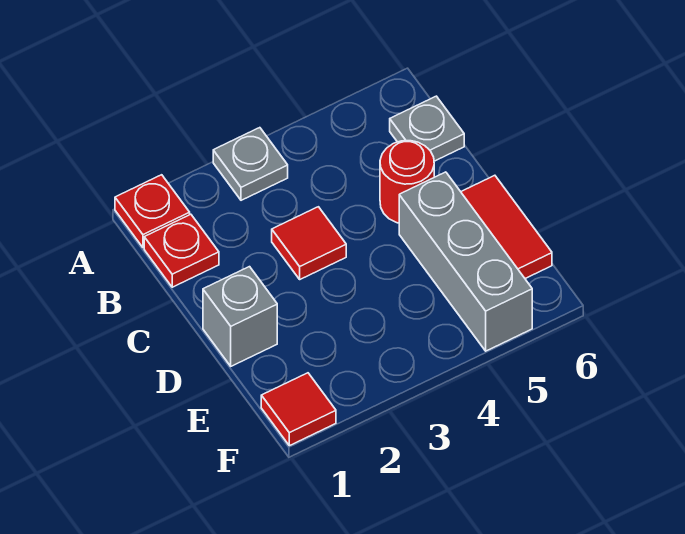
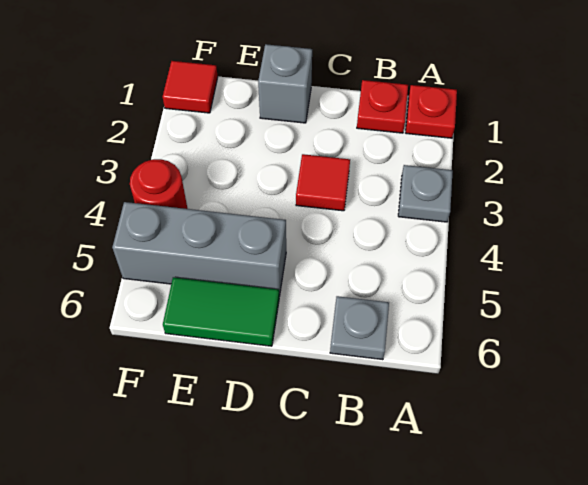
red round brick C5 level 1 -> red round brick F4 level 1
red tile D6:E6 level 1 -> green tile D6:E6 level 1

